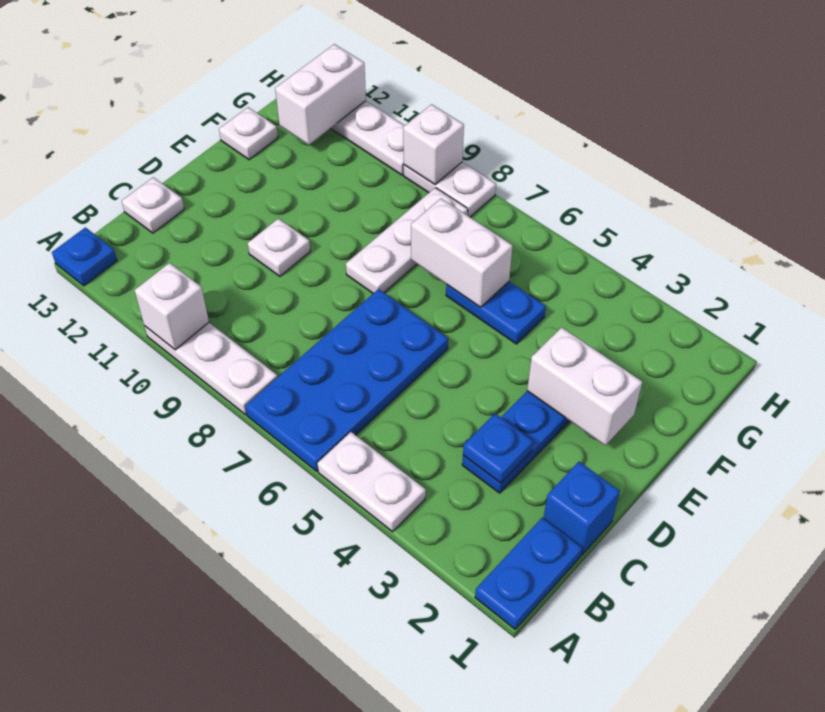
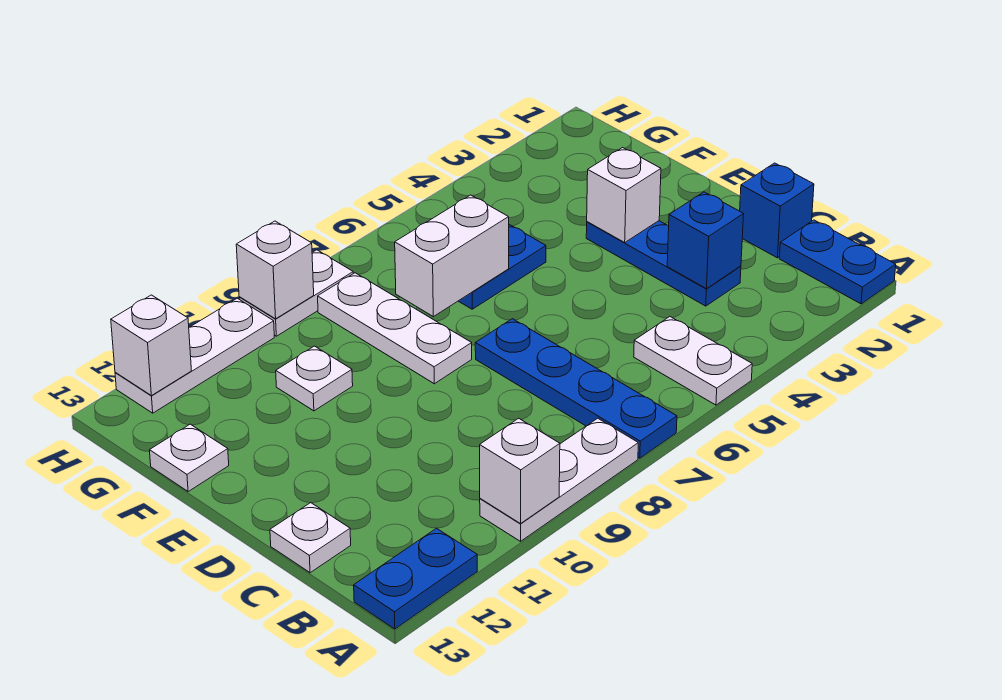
white plate A4:A5 level 1 -> white plate A5:B5 level 1
blue plate A6:D7 level 1 -> blue plate A7:D7 level 1
blue plate A13 level 1 -> blue plate A12:A13 level 1
blue plate C3 level 2 -> blue brick C3 level 2
white plate D10 level 1 -> white plate F10 level 1
white brick E2:E3 level 2 -> white brick E3 level 2
white brick G12:H12 level 2 -> white brick H12 level 2

